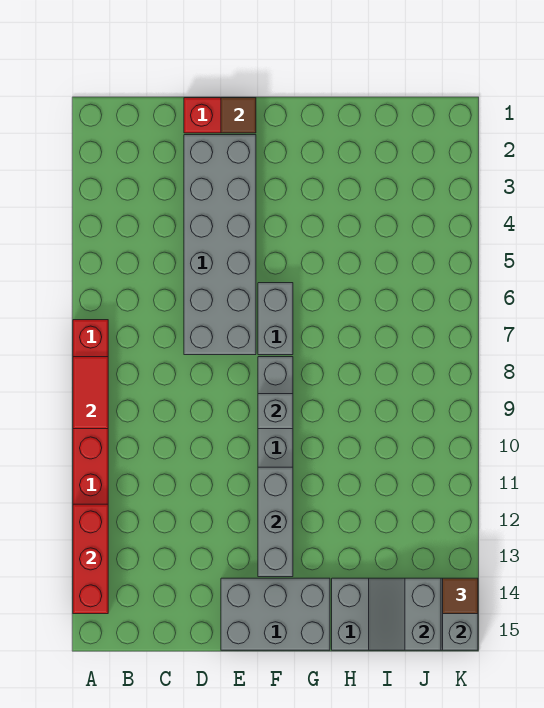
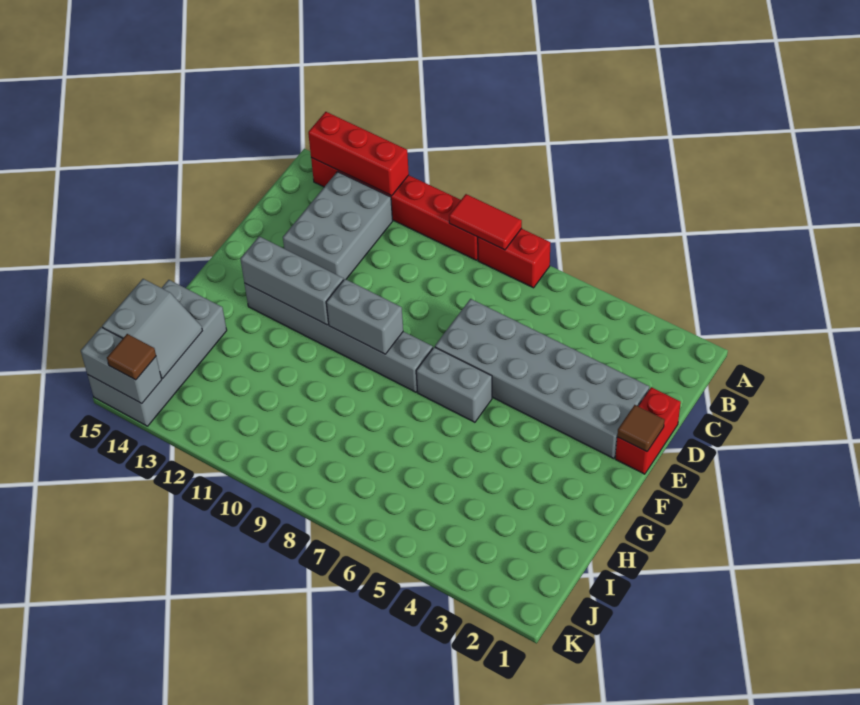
grey brick E14:G15 level 1 -> grey brick B12:D13 level 1
grey brick F9 level 2 -> grey brick F9:F10 level 2
grey slope I14:J15 level 2 top J -> grey slope I14:J15 level 2 top 15

